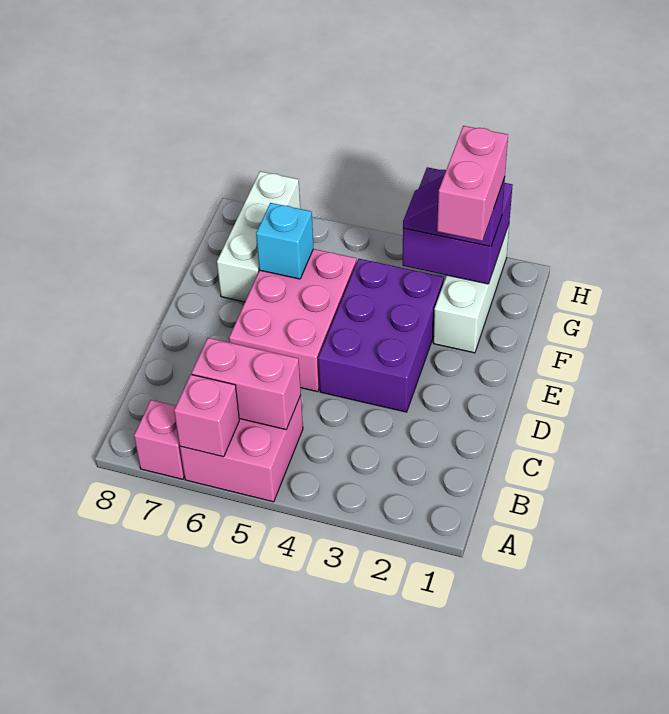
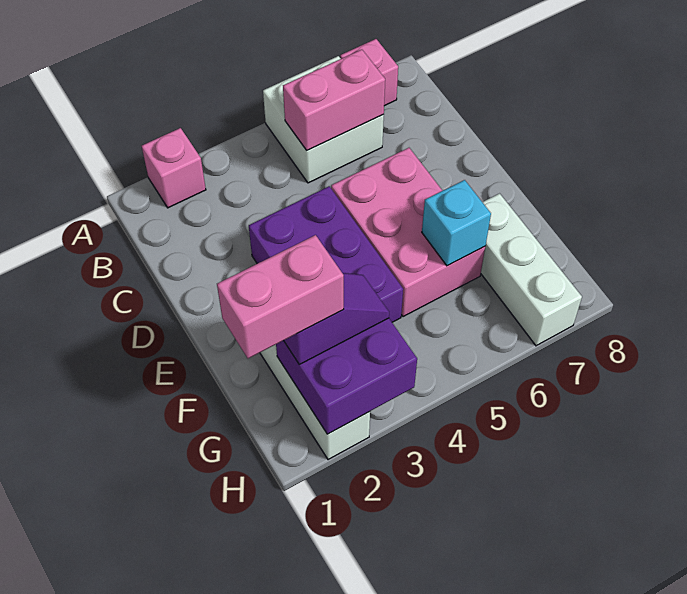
pink brick A5:B6 level 1 -> white brick A5:B6 level 1
pink brick A6 level 2 -> pink brick A2 level 1
pink brick F2:G2 level 4 -> pink brick G1:G2 level 4

